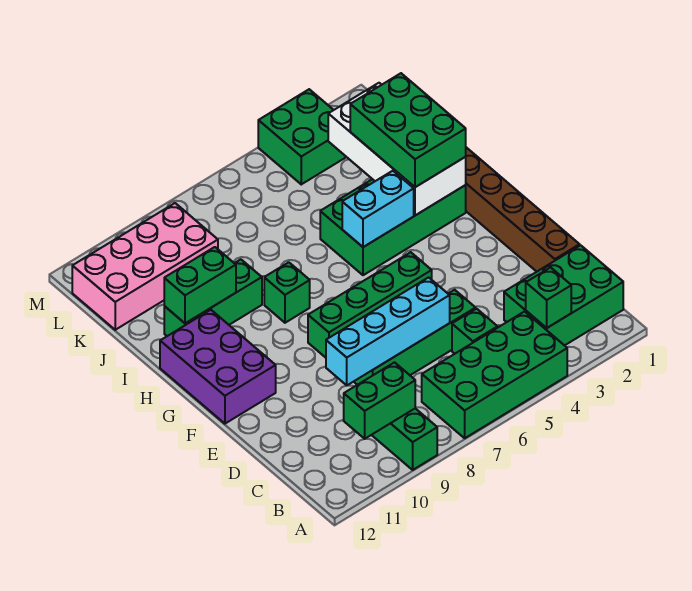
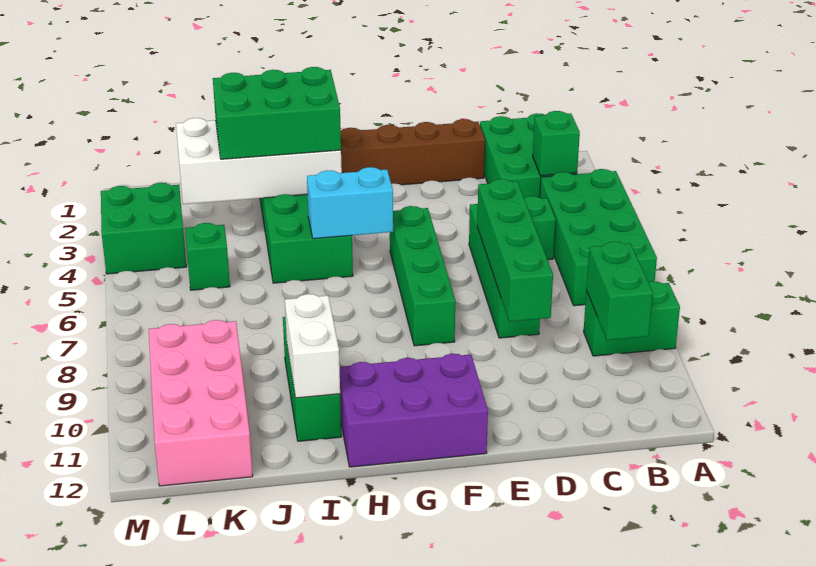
cyan brick D6:D9 level 2 -> green brick D6:D9 level 2
cyan brick H4:H5 level 2 -> cyan brick G5:H5 level 2
green brick H8 level 1 -> green brick K5 level 1
green brick I10:I11 level 2 -> white brick I10:I11 level 2

